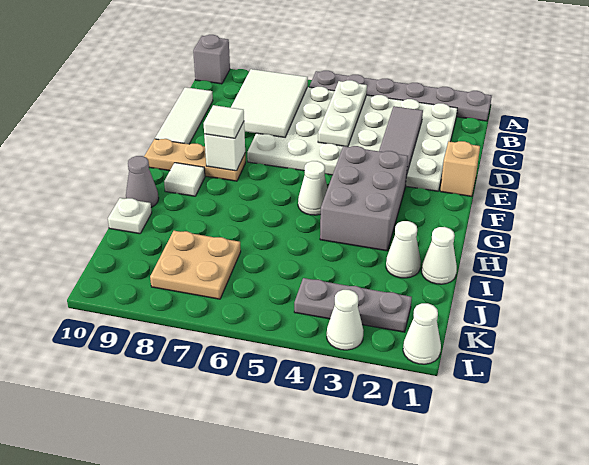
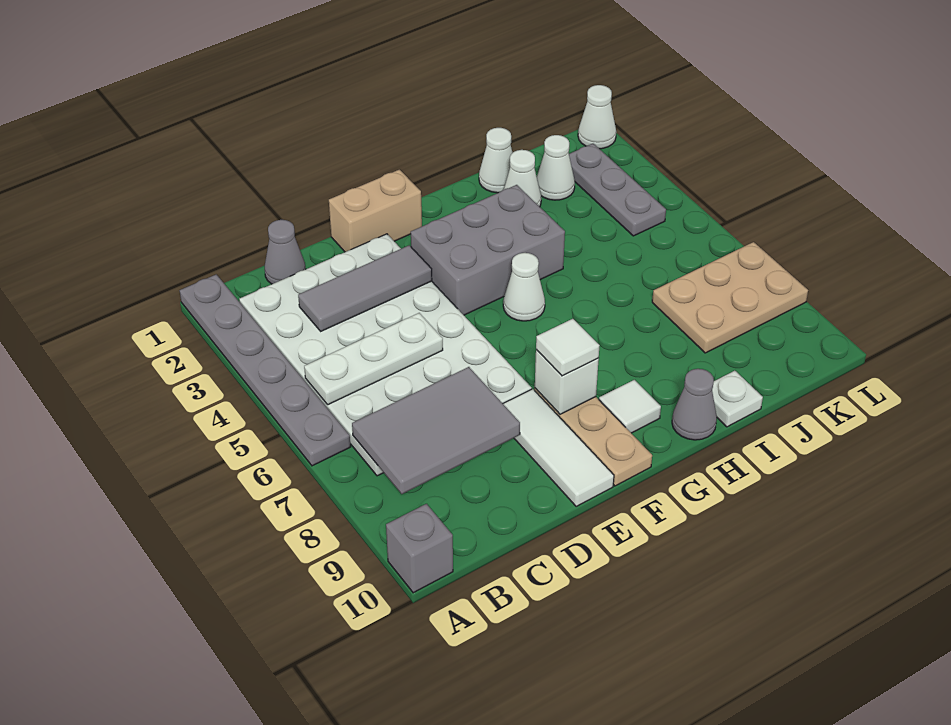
white tile B7:D8 level 2 -> grey tile B7:D8 level 2
none -> grey cone C1 level 1
white tile C10:E10 level 1 -> white tile E8:E10 level 1
tan brick E1 level 1 -> tan brick E1:F1 level 1
tan plate J7:K8 level 1 -> tan plate J7:L8 level 1
white cone L3 level 1 -> white cone J2 level 1

